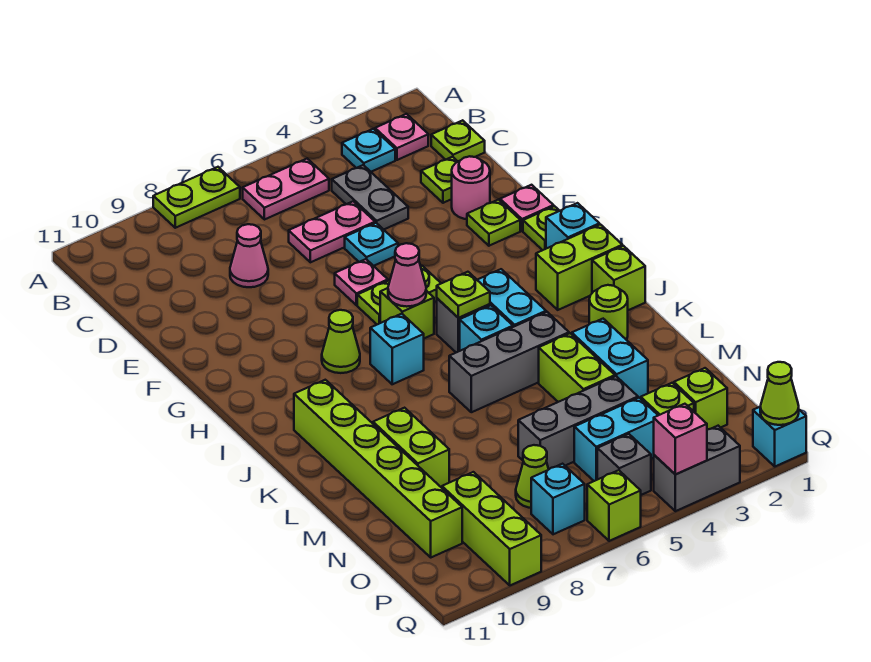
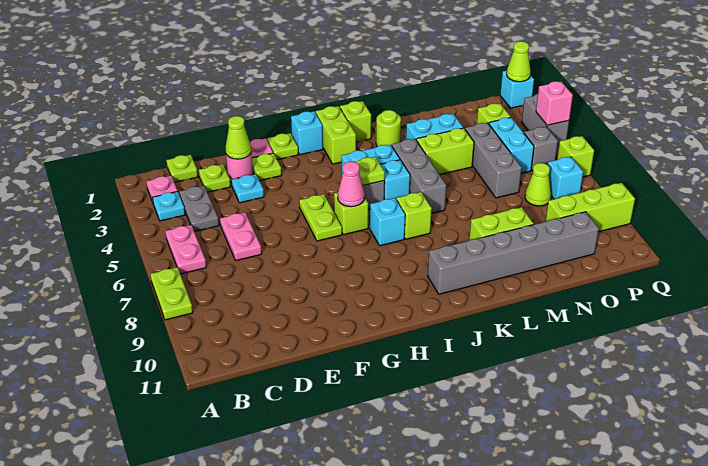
grey plate C4:D4 level 1 -> grey plate C3:C4 level 1
pink cone D8 level 1 -> none
cyan plate E5 level 1 -> cyan plate E3 level 1
pink plate F6 level 1 -> none
lime cone H8 level 1 -> lime cone E2 level 2
lime brick J10:O10 level 1 -> grey brick J10:O10 level 1
lime brick O2 level 1 -> lime brick J7 level 1

